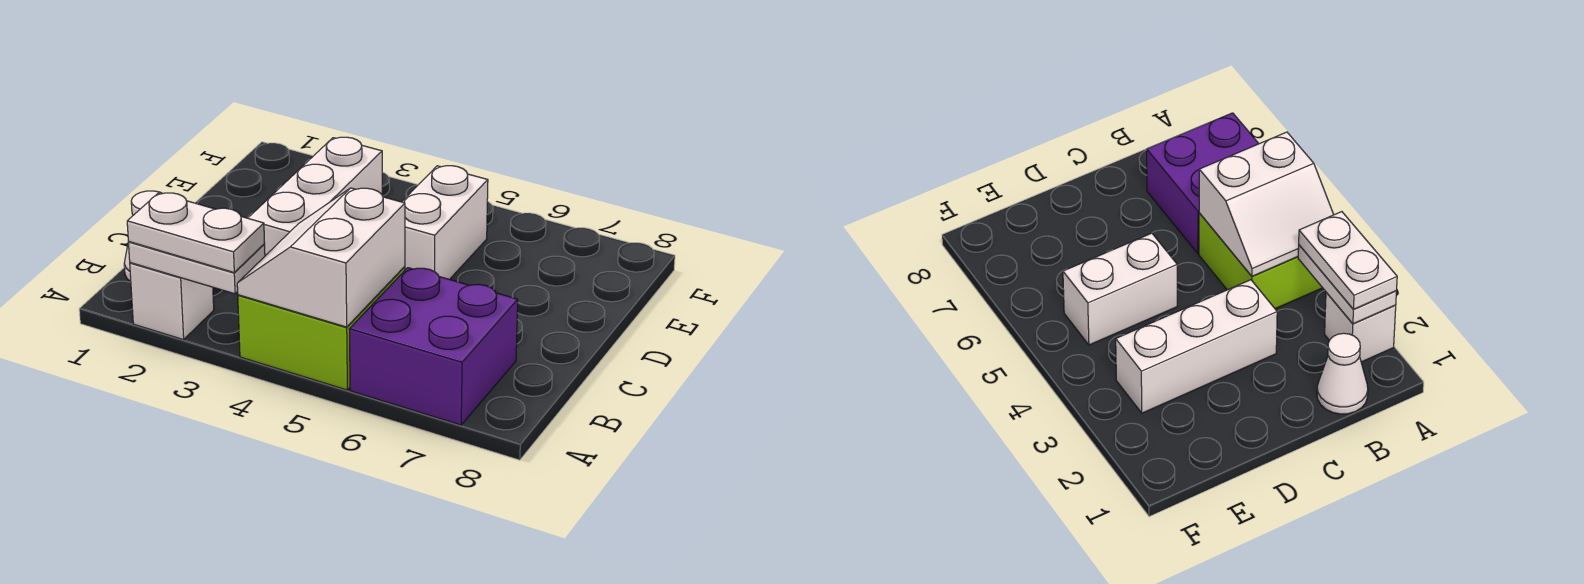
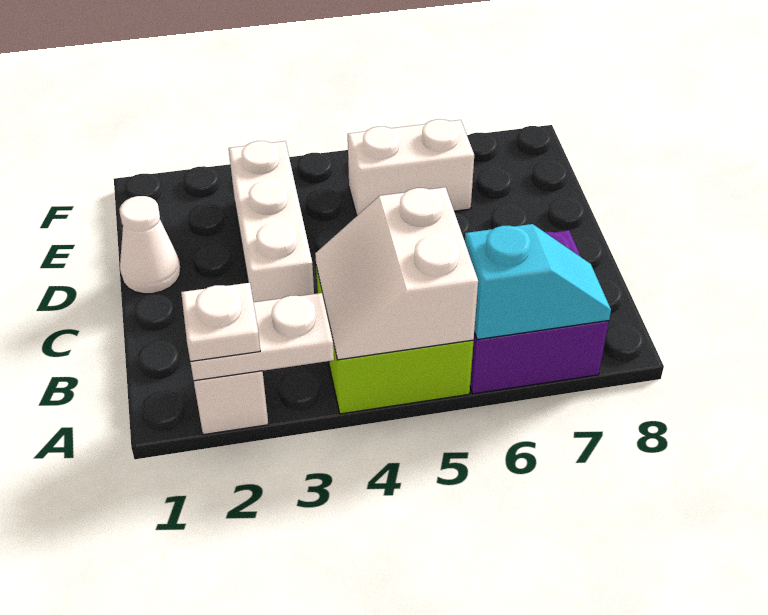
white plate A2:A3 level 3 -> white plate A2 level 3
none -> cyan slope A6:A7 level 2 top 6
white cone B1 level 1 -> white cone D1 level 1
white brick D5:E5 level 1 -> white brick E5:E6 level 1

